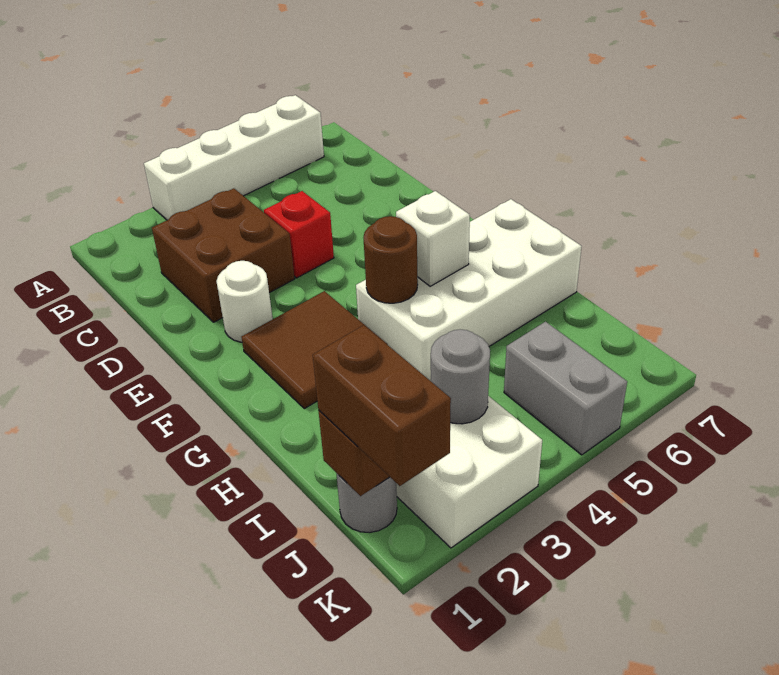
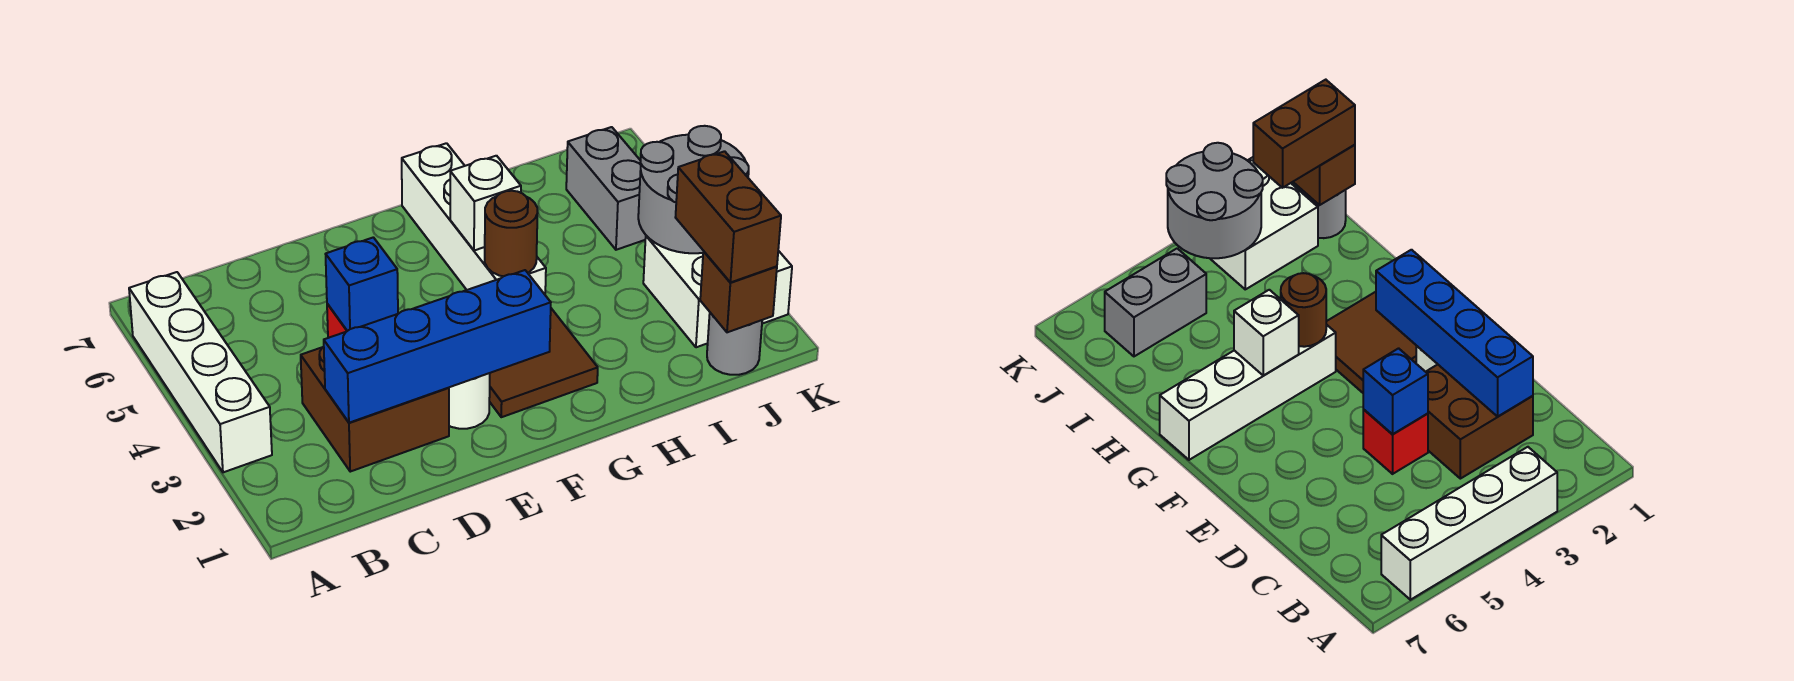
none -> blue brick C2:F2 level 2
none -> blue brick D4 level 2
white brick G4:H7 level 1 -> white brick G4:G7 level 1
brown brick J1:K1 level 3 -> brown brick J1:J2 level 3
grey round brick J3 level 2 -> grey round brick J3:K4 level 2
grey brick J5:K5 level 1 -> grey brick J5:J6 level 1

